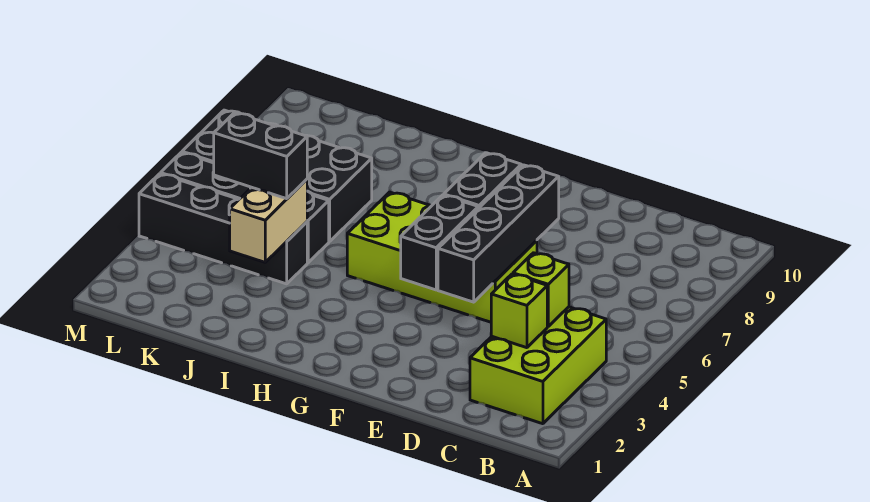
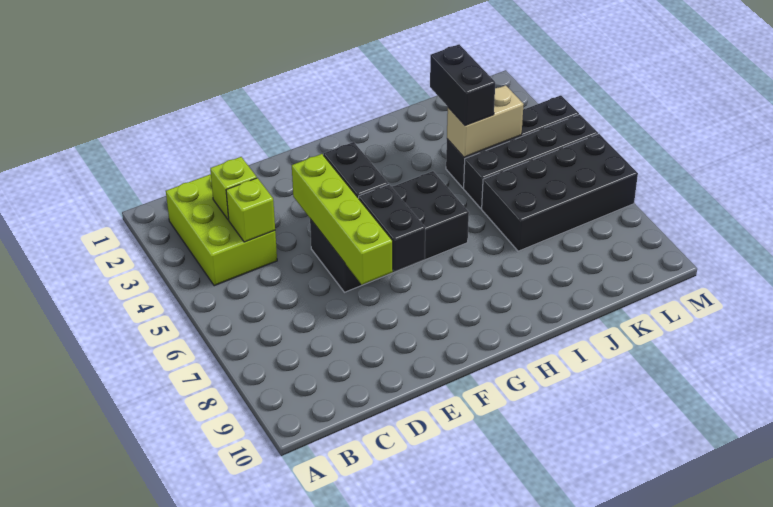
black brick E4:E7 level 2 -> lime brick E4:E7 level 2
lime brick E5:H6 level 1 -> black brick E5:H6 level 1
tan brick J3:J4 level 2 -> tan brick J4:K4 level 2
black brick J4:K4 level 3 -> black brick J3:J4 level 3

